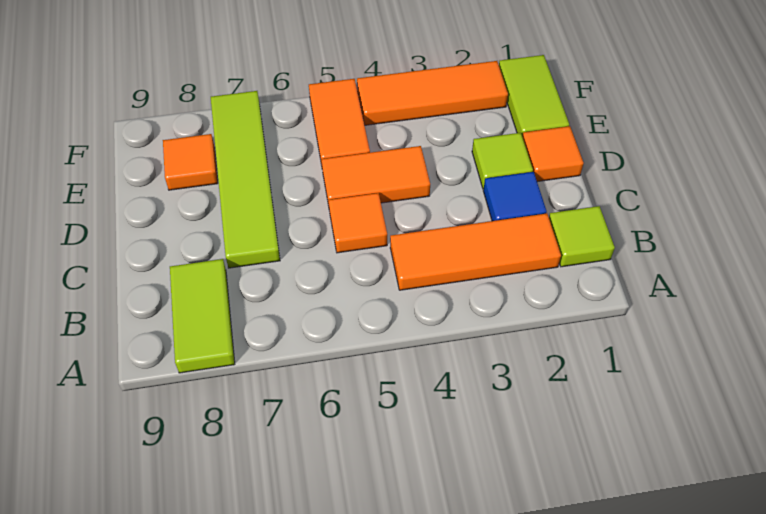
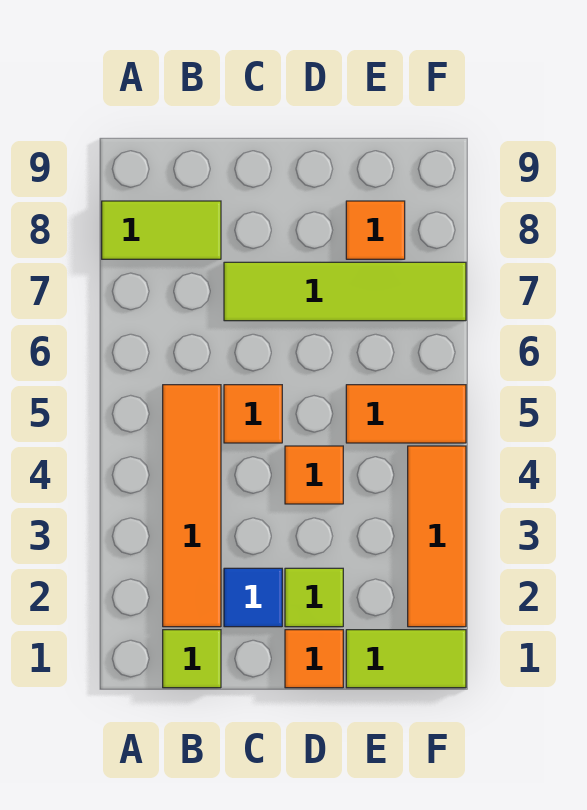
orange tile B2:B4 level 1 -> orange tile B2:B5 level 1
orange tile D4:D5 level 1 -> orange tile D4 level 1

